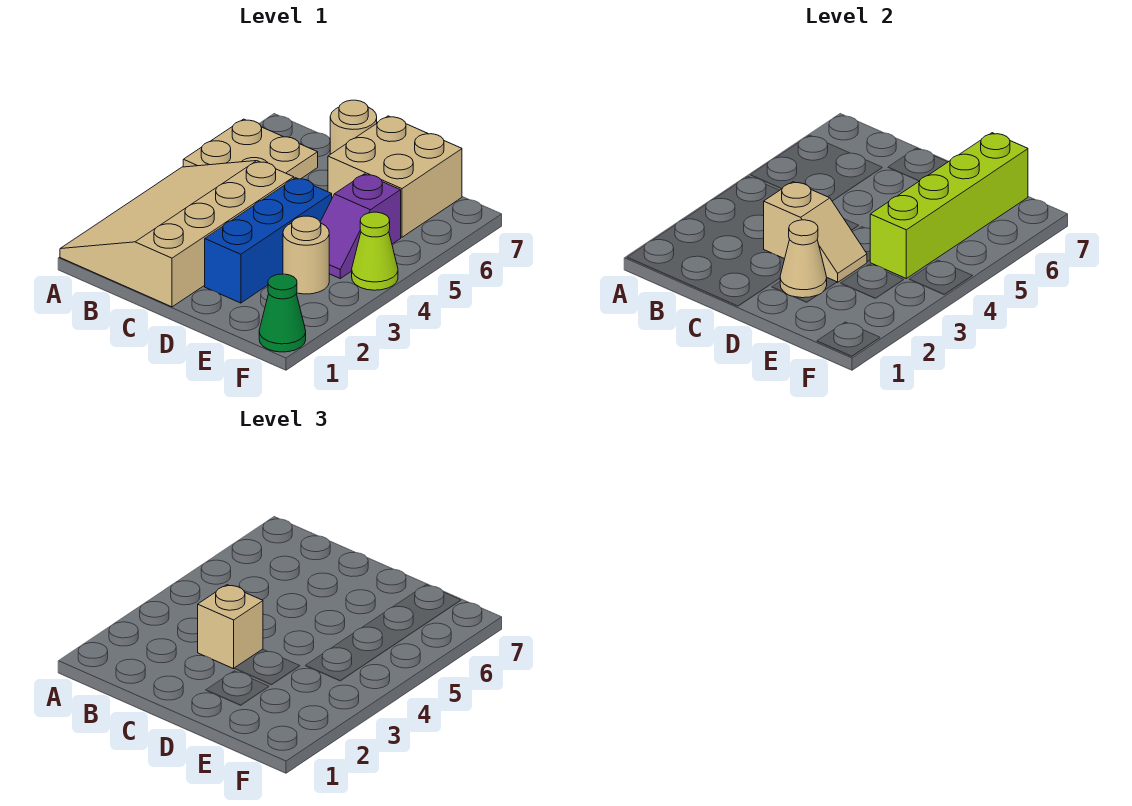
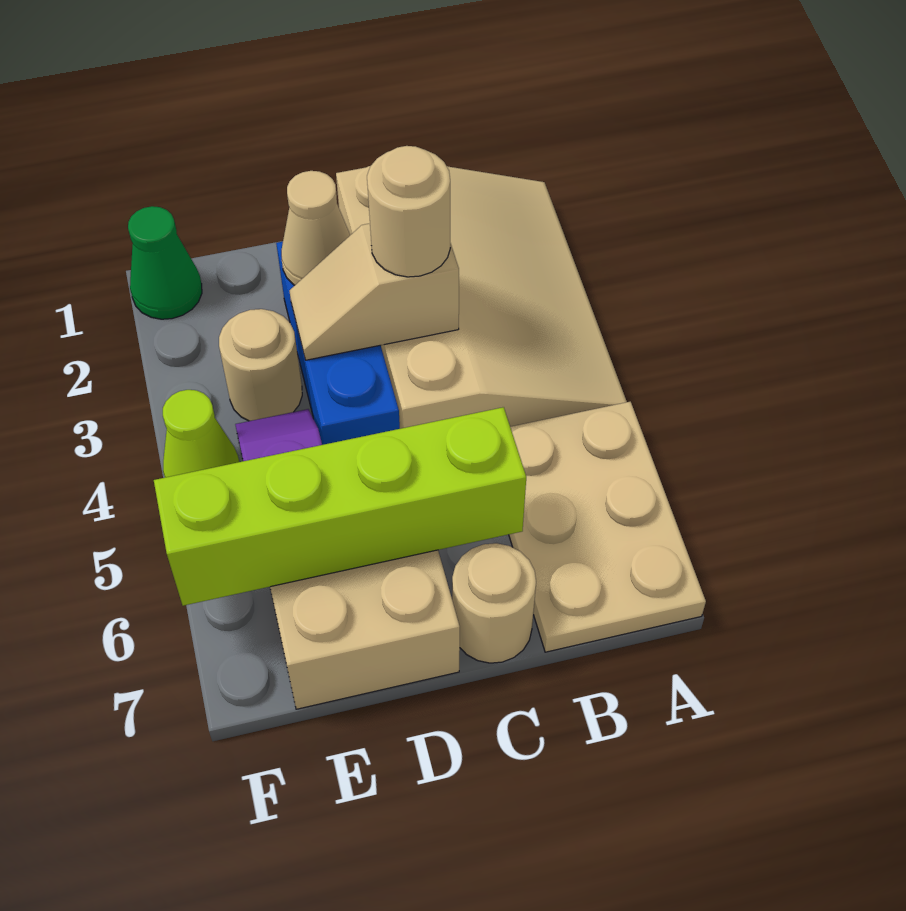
tan plate A5:B6 level 1 -> tan plate A5:B7 level 1
tan brick C3 level 3 -> tan round brick C3 level 3
lime brick E4:E7 level 2 -> lime brick C6:F6 level 2

